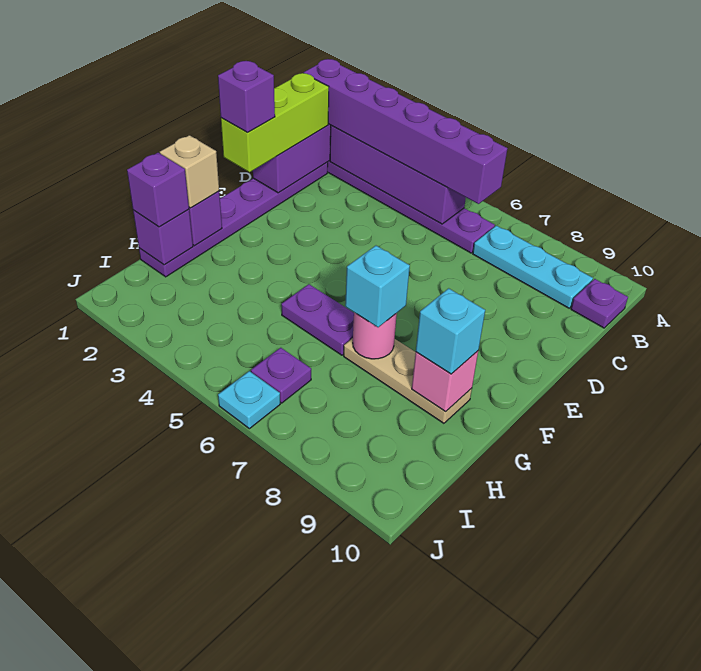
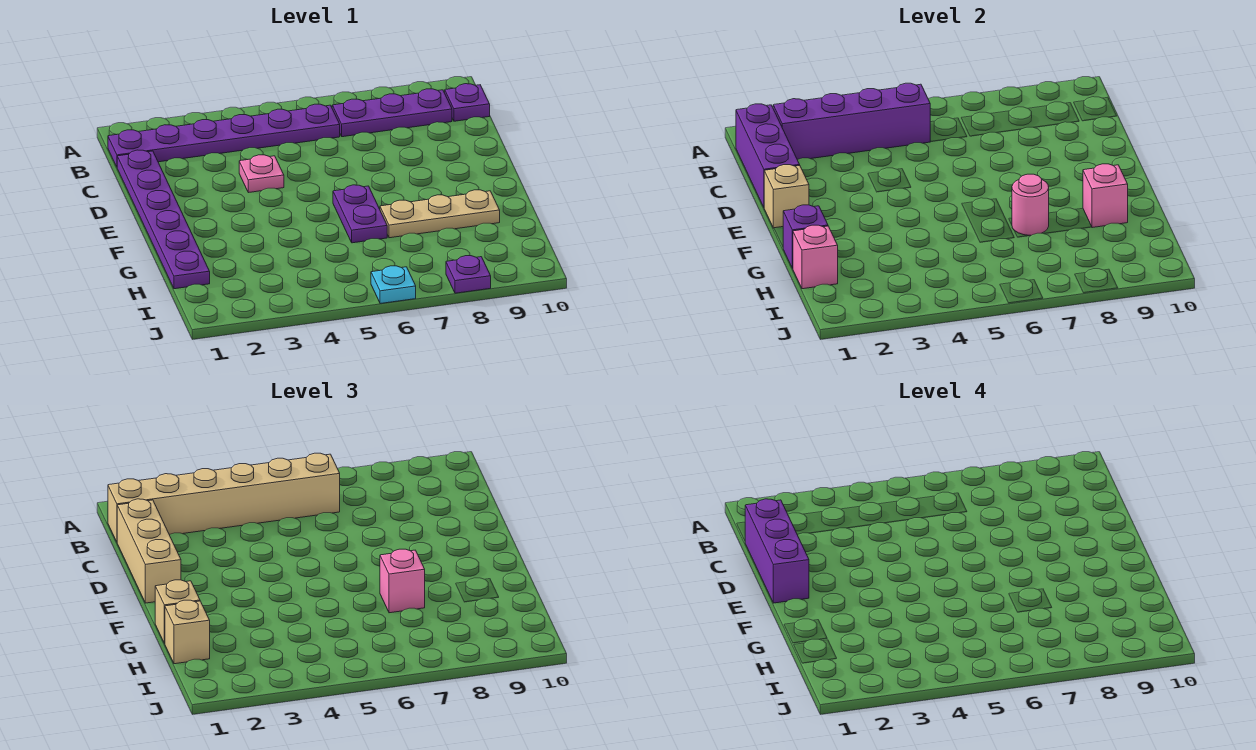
purple brick B1:B6 level 3 -> tan brick B1:B6 level 3
cyan plate B7:B9 level 1 -> purple plate B7:B9 level 1
lime brick C1:E1 level 3 -> tan brick C1:E1 level 3
none -> pink plate D4 level 1
none -> tan brick E1 level 2
purple brick E1 level 4 -> purple brick C1:E1 level 4
purple plate G5:G6 level 1 -> purple plate F6:G6 level 1
cyan brick G7 level 3 -> pink brick G7 level 3
cyan brick G9 level 3 -> none
purple brick H1 level 2 -> pink brick H1 level 2
purple brick H1 level 3 -> tan brick H1 level 3
purple plate I6 level 1 -> purple plate J8 level 1

